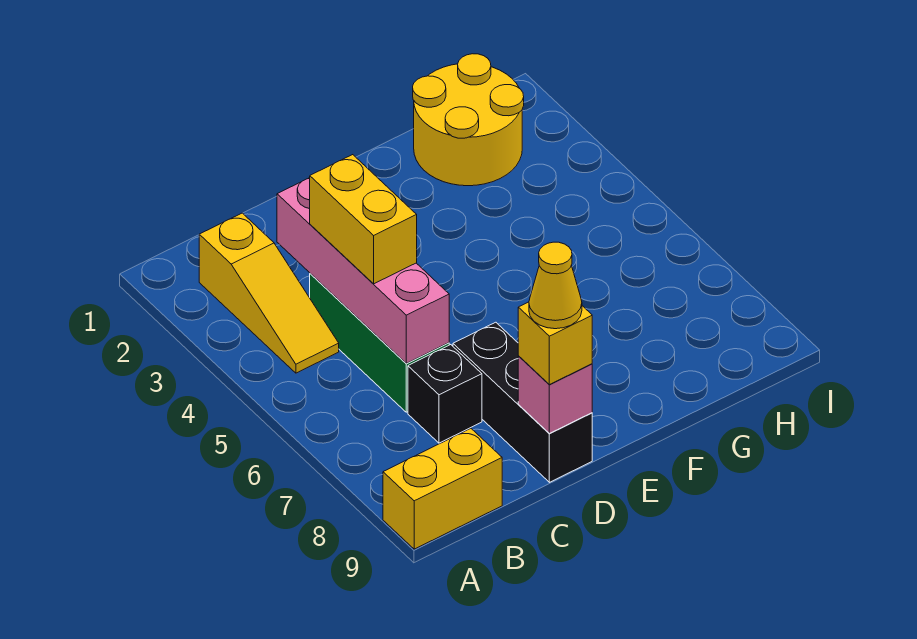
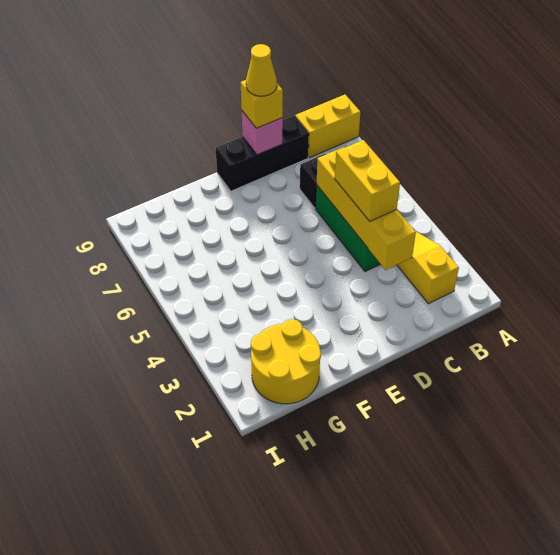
pink brick C3:C6 level 2 -> yellow brick C3:C6 level 2
black brick D7:D9 level 1 -> black brick C9:E9 level 1

